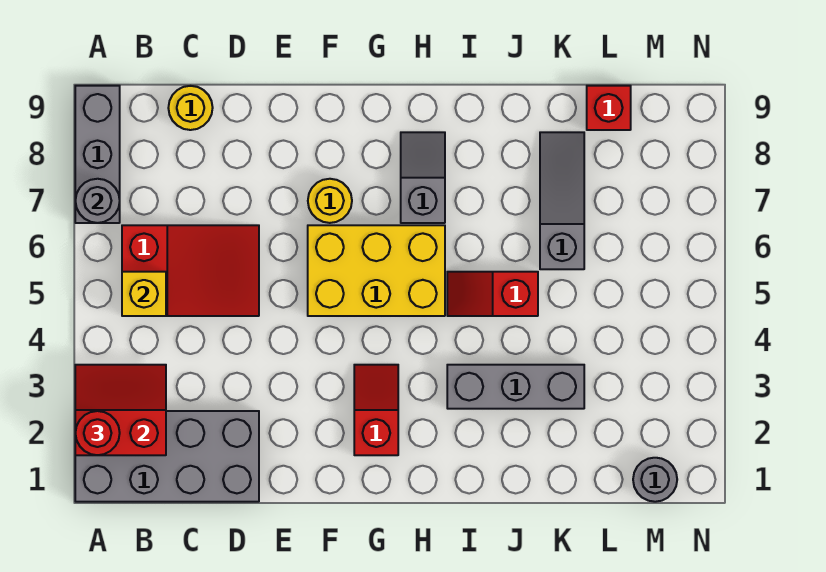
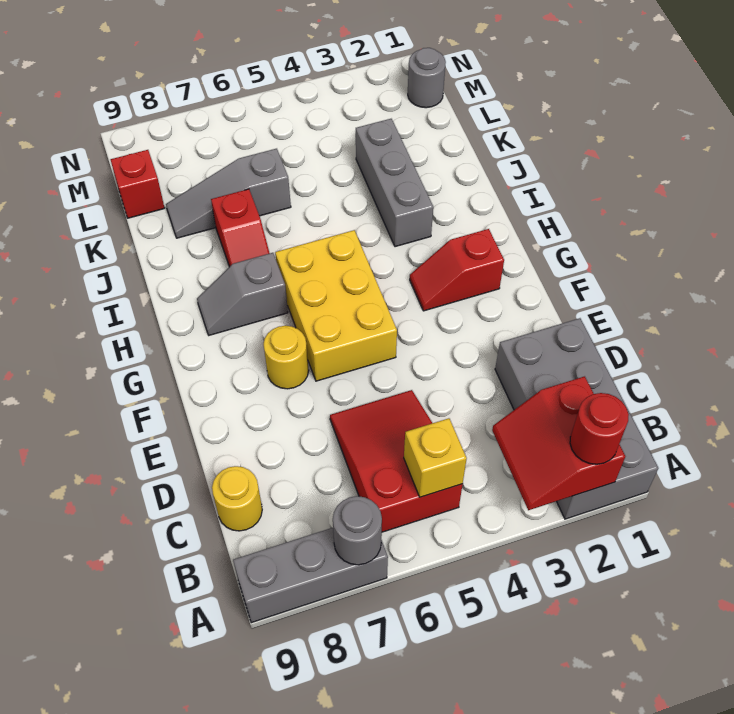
red slope I5:J5 level 1 top J -> red slope I7:J7 level 1 top J

